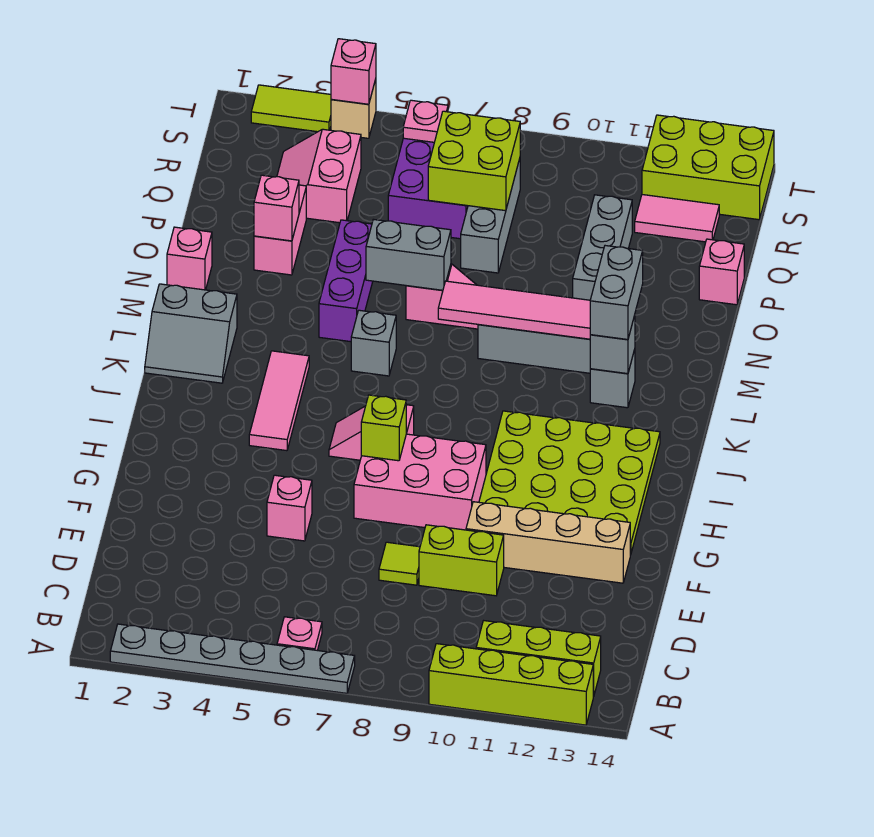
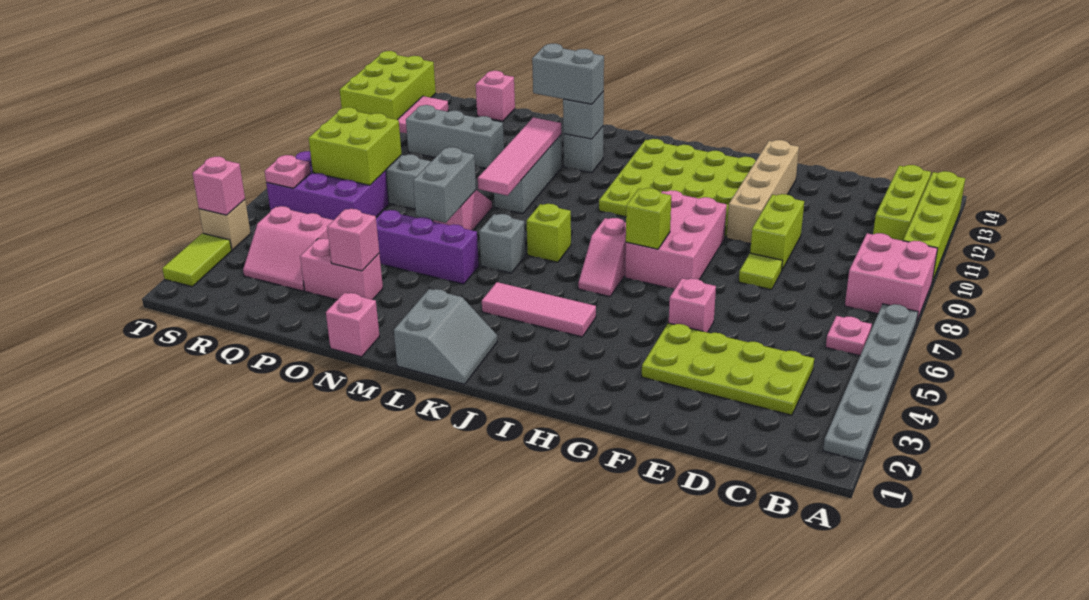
none -> pink brick A8:B9 level 1
none -> lime plate C3:F4 level 1
none -> lime brick K7 level 1

